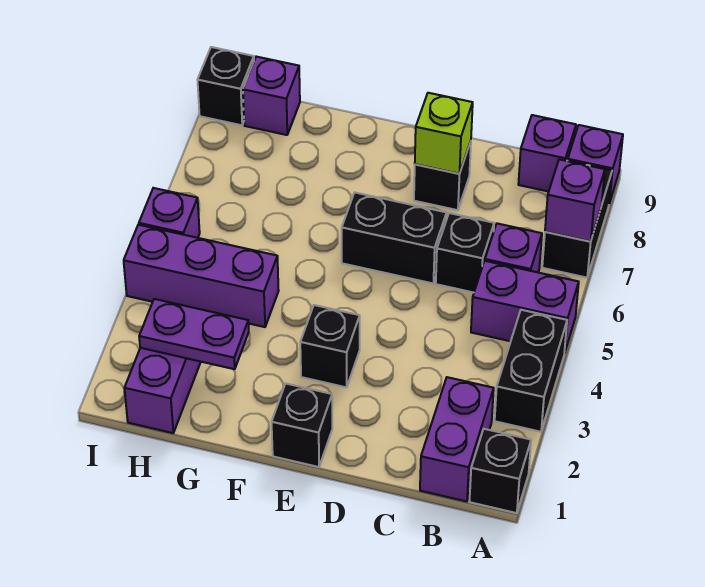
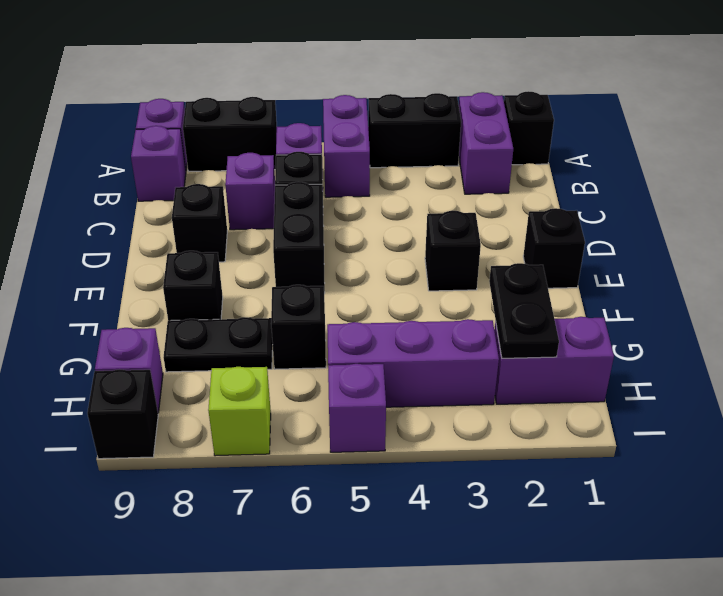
purple brick A7 level 2 -> purple brick C7 level 1
purple brick B1:B2 level 1 -> purple brick A2:B2 level 1
lime brick D8 level 2 -> lime brick I7 level 1
none -> black brick F8 level 1
purple plate G2:H2 level 2 -> black plate G2:H2 level 2
purple brick G4:I4 level 1 -> purple brick H3:H5 level 1
none -> black brick G6 level 1
none -> black plate G7:G8 level 1

